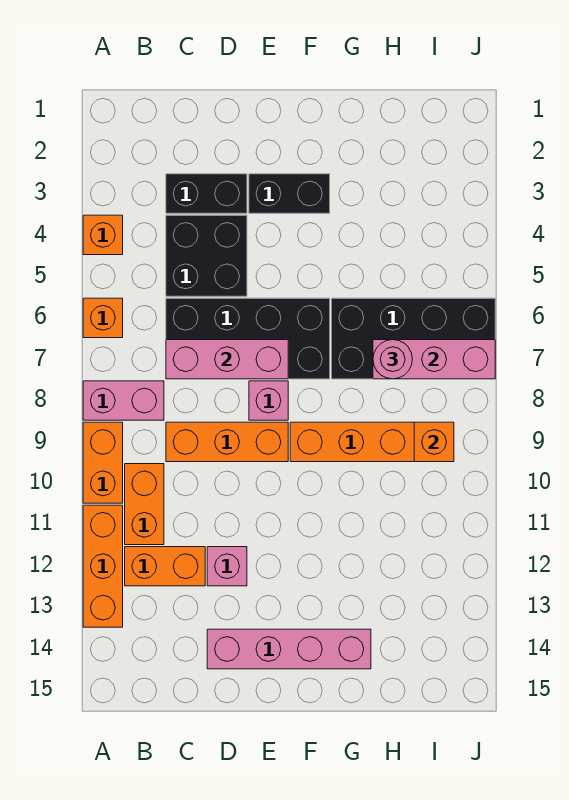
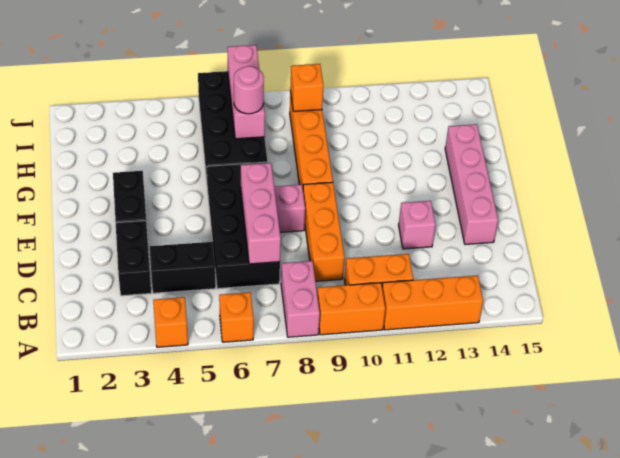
orange brick B12:C12 level 1 -> none
black brick C4:D5 level 1 -> black brick C4:C5 level 1

